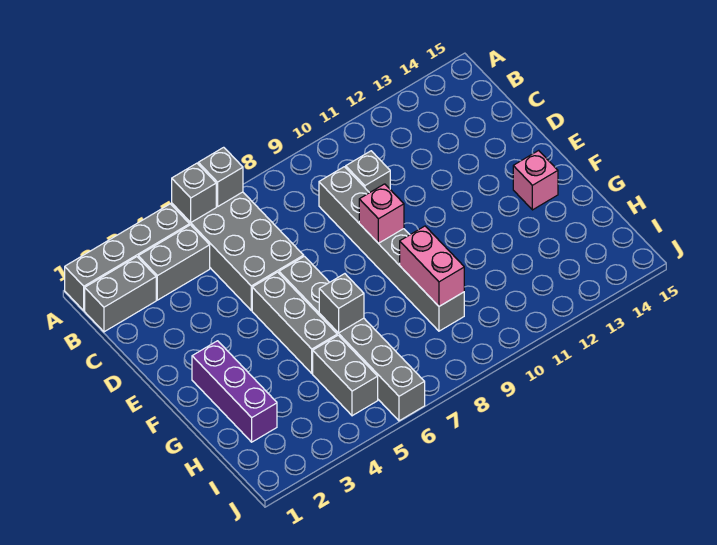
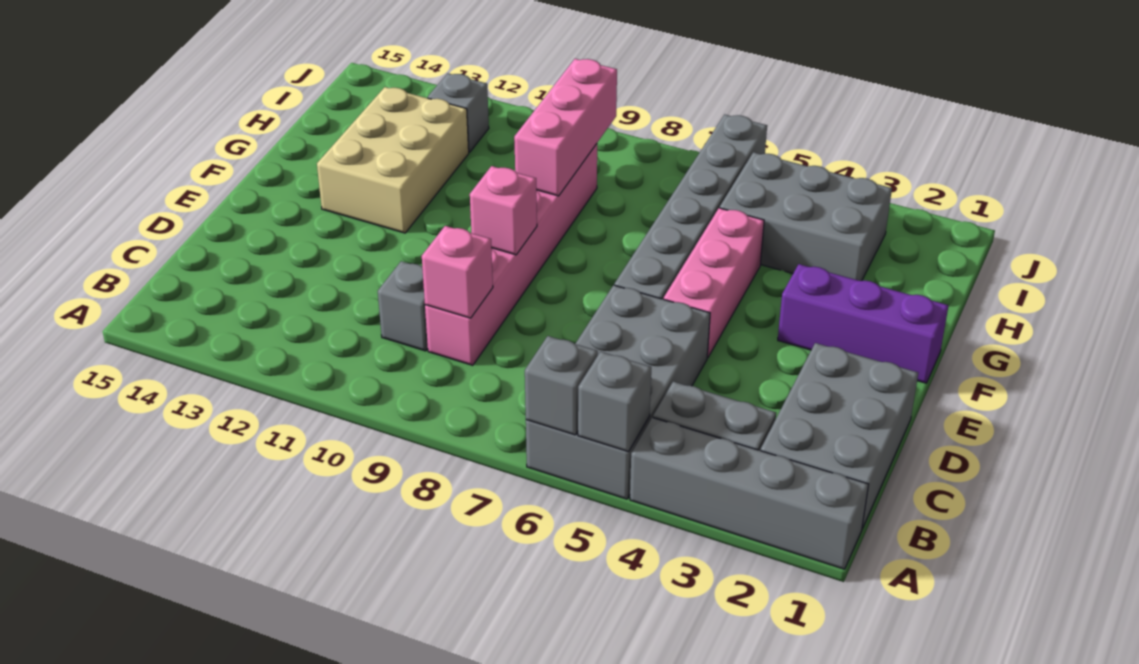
grey brick B1:B2 level 1 -> grey brick B1:D2 level 1
grey brick C9:H9 level 1 -> pink brick C9:H9 level 1
grey brick E5:G5 level 1 -> pink brick E5:G5 level 1
purple brick F2:H2 level 1 -> purple brick F1:F3 level 1
none -> tan brick F12:H13 level 1
pink brick F14 level 1 -> pink brick C9 level 2
grey brick G6 level 2 -> grey brick I12 level 1
pink brick G9:H9 level 2 -> pink brick G9:I9 level 2
grey brick H5:I5 level 1 -> grey brick H3:I5 level 1

